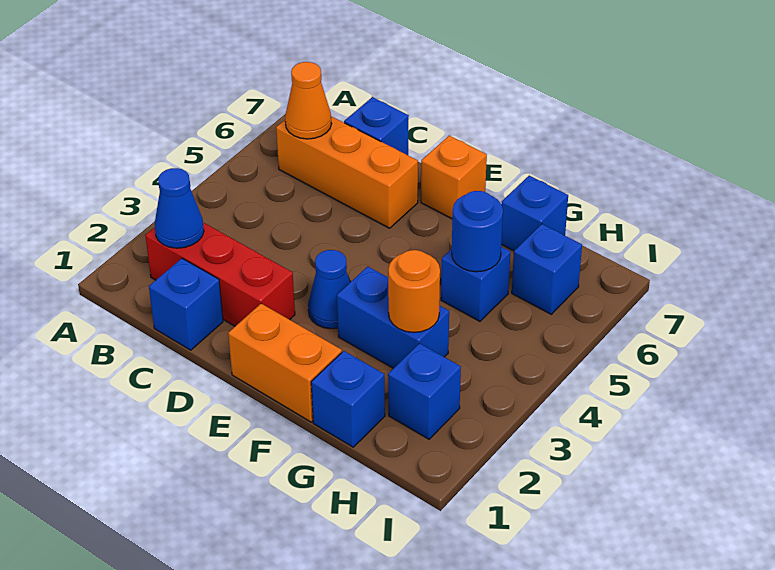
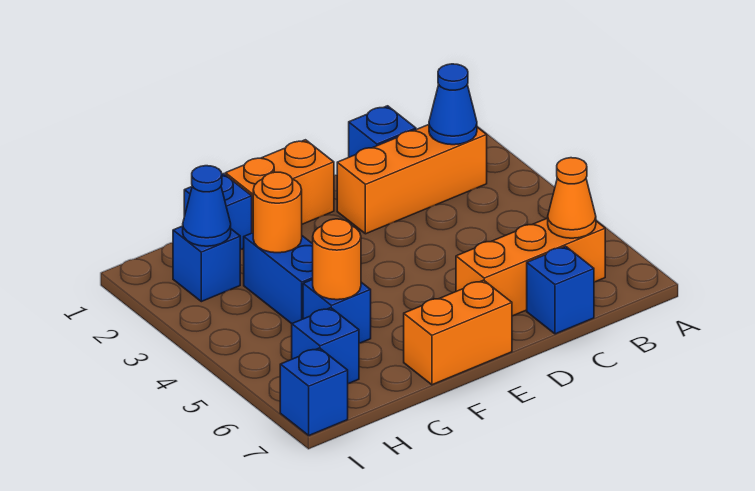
red brick B2:D2 level 1 -> orange brick B2:D2 level 1
blue cone E3 level 1 -> blue cone H2 level 2
orange brick E7 level 1 -> orange brick E7:F7 level 1
blue brick F3:G3 level 1 -> blue brick G3:G4 level 1
blue round brick G5 level 2 -> orange round brick G5 level 2
blue brick G7 level 1 -> blue brick I7 level 1

